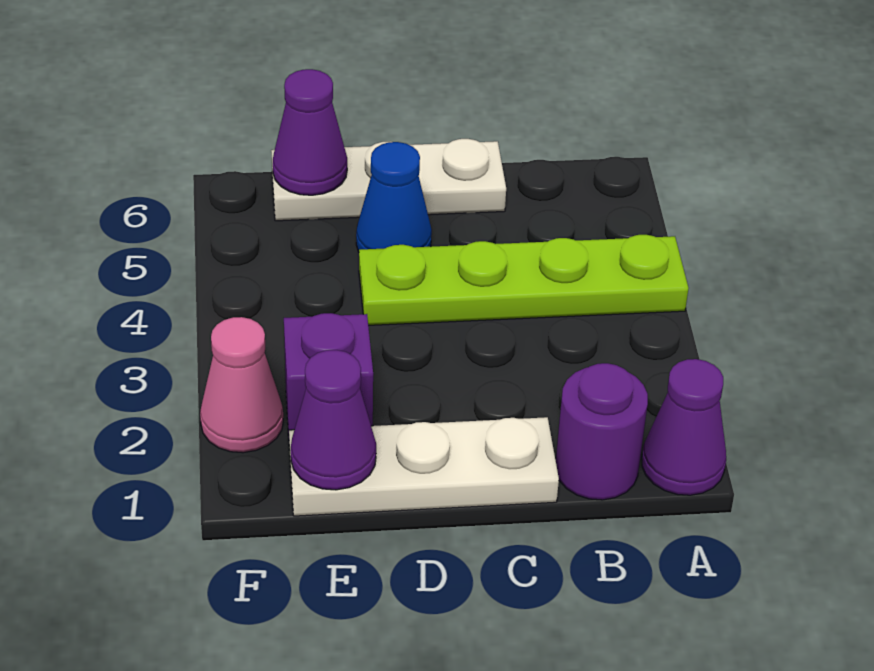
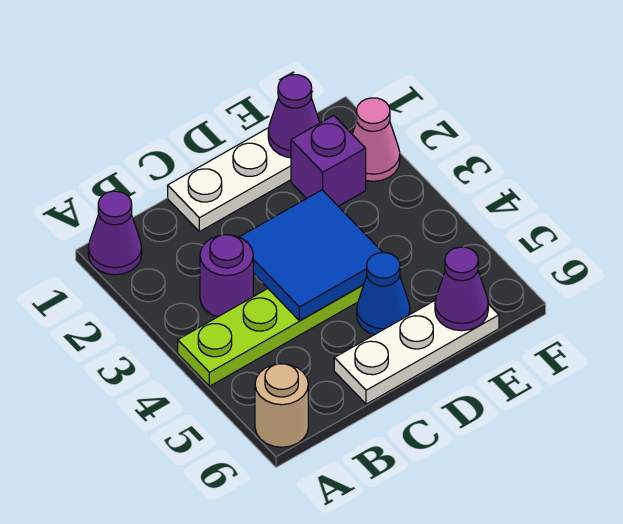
none -> tan round brick A6 level 1
purple round brick B1 level 1 -> purple round brick B3 level 1
none -> blue tile C3:D4 level 2

